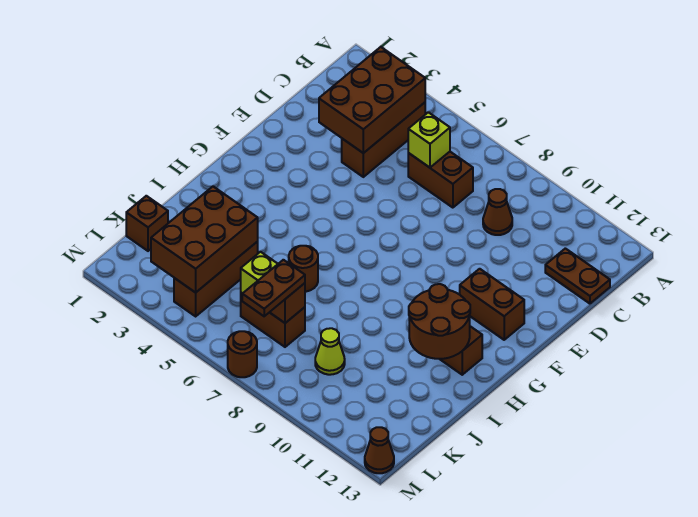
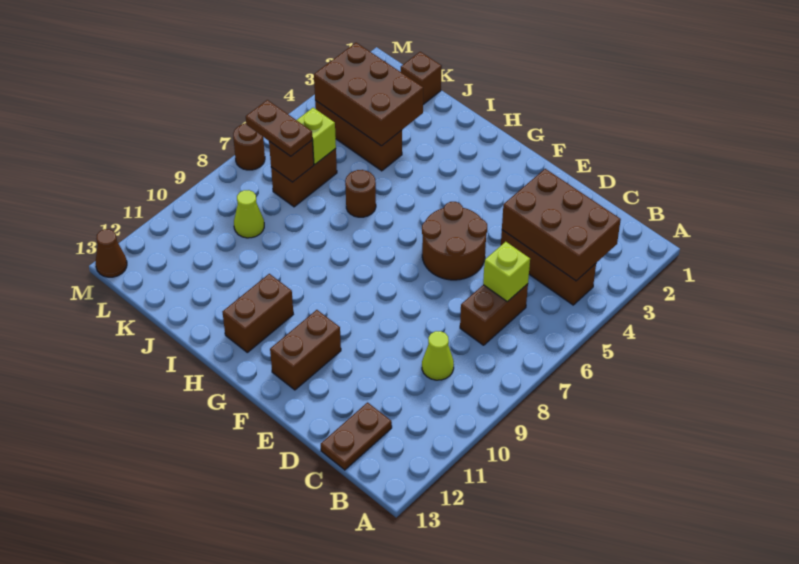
brown cone C9 level 1 -> lime cone C9 level 1
brown round brick H11:I12 level 2 -> brown round brick E5:F6 level 1

